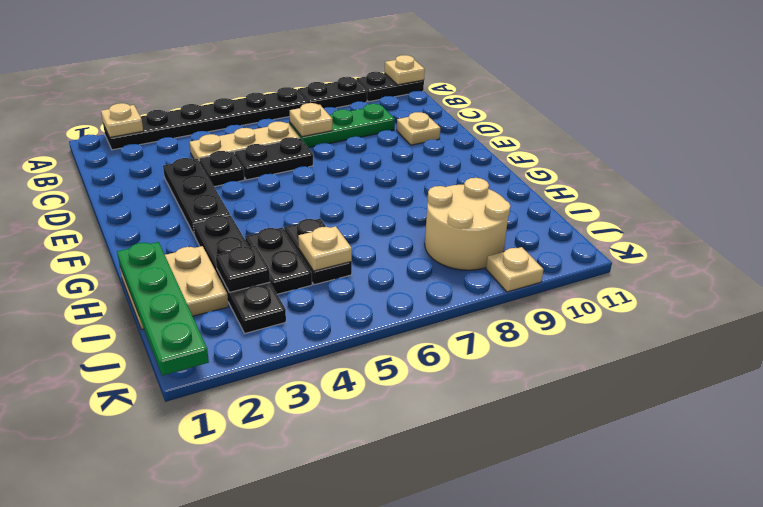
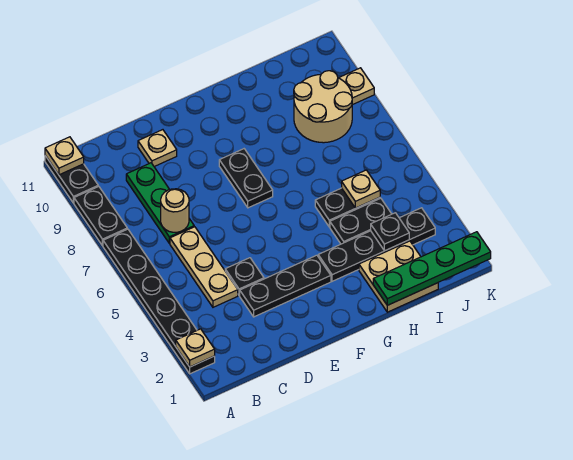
tan plate C7 level 2 -> tan round brick C7 level 2
black plate D5:D6 level 1 -> black plate F7:F8 level 1

